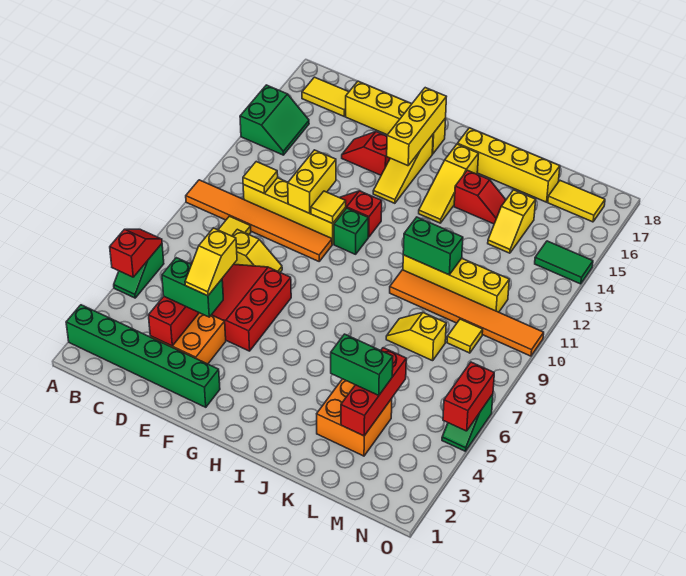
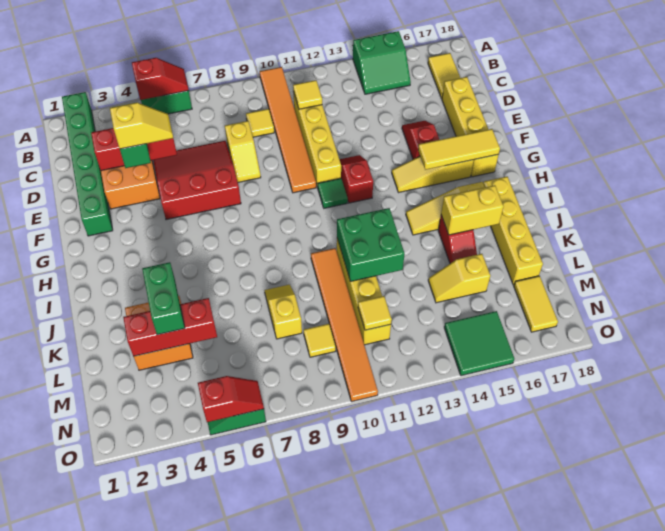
yellow slope E4:E5 level 4 top 5 -> yellow slope E4:E5 level 4 top 4
yellow brick E11:E12 level 2 -> yellow brick J15:J16 level 2
yellow tile F11 level 2 -> yellow tile M11 level 2
green brick G11 level 1 -> green tile G11 level 1
yellow brick G15:G17 level 2 -> yellow tile G15:G17 level 2
green brick J11:K11 level 2 -> green brick J11:K12 level 2
green tile N14:O14 level 1 -> green tile N14:O15 level 1
red brick O5:O6 level 2 -> red slope O5:O6 level 2 top 5

